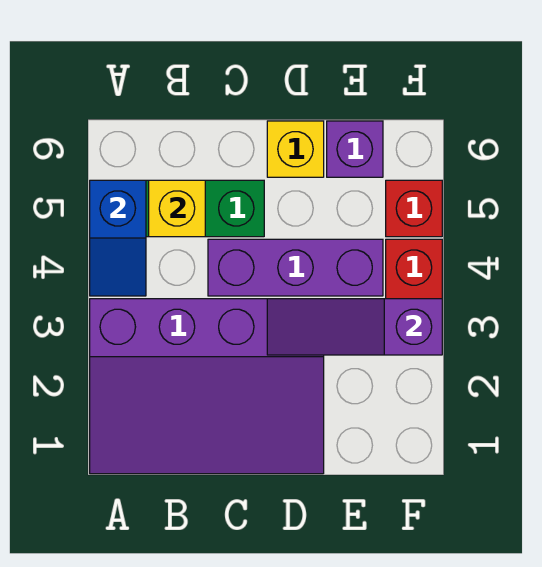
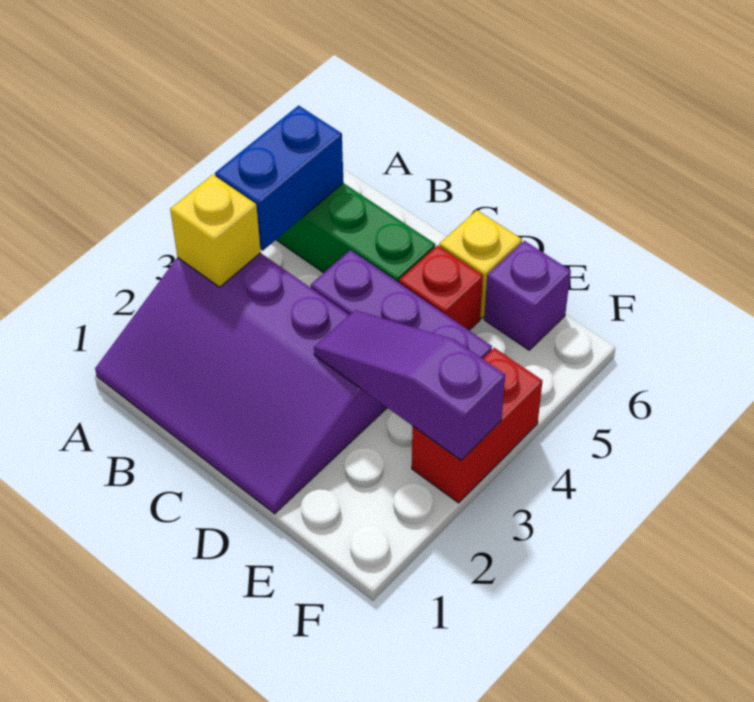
blue slope A4:A5 level 2 top 5 -> blue brick A4:A5 level 2
yellow brick B5 level 2 -> yellow brick A3 level 2
red brick F5 level 1 -> red brick D5 level 1

